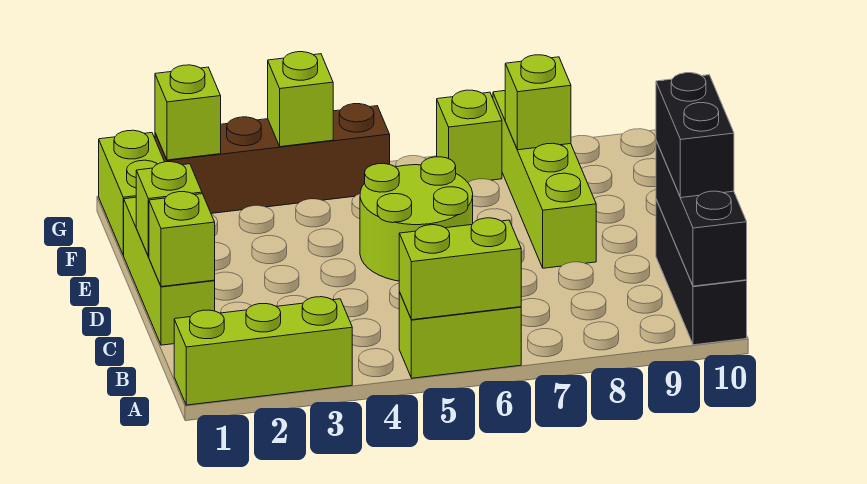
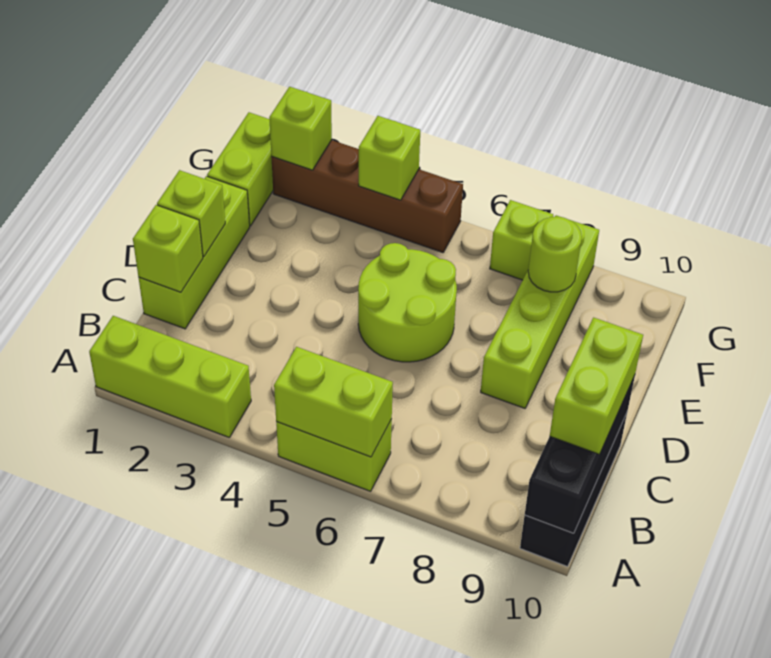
black brick B10:C10 level 3 -> lime brick B10:C10 level 3
lime brick F8 level 2 -> lime round brick F8 level 2

